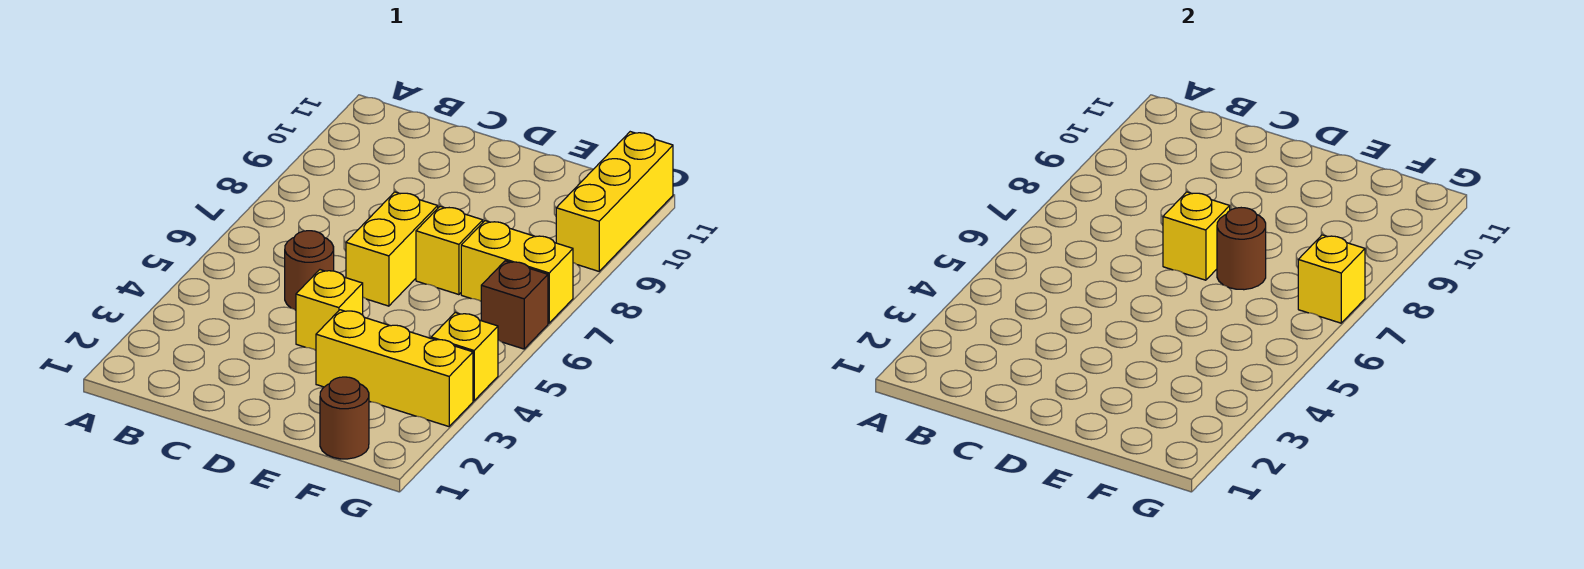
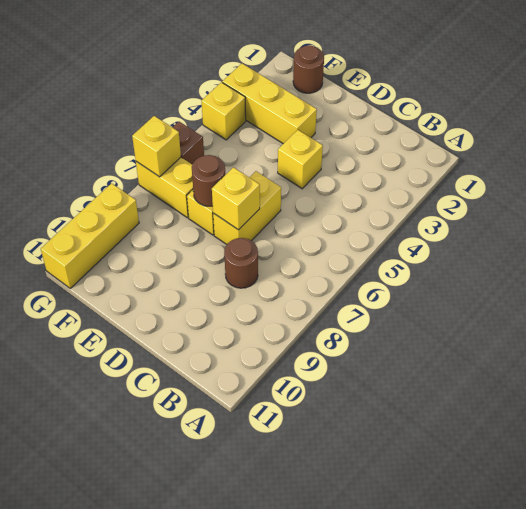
brown round brick C5 level 1 -> brown round brick C8 level 1

